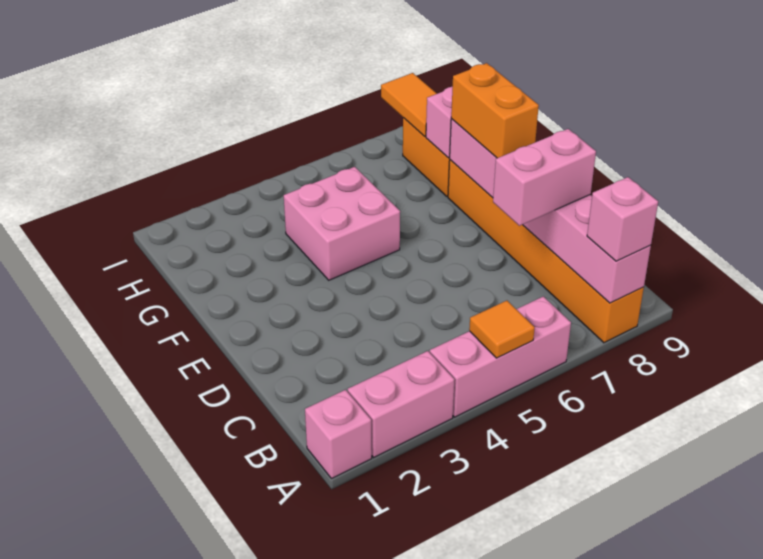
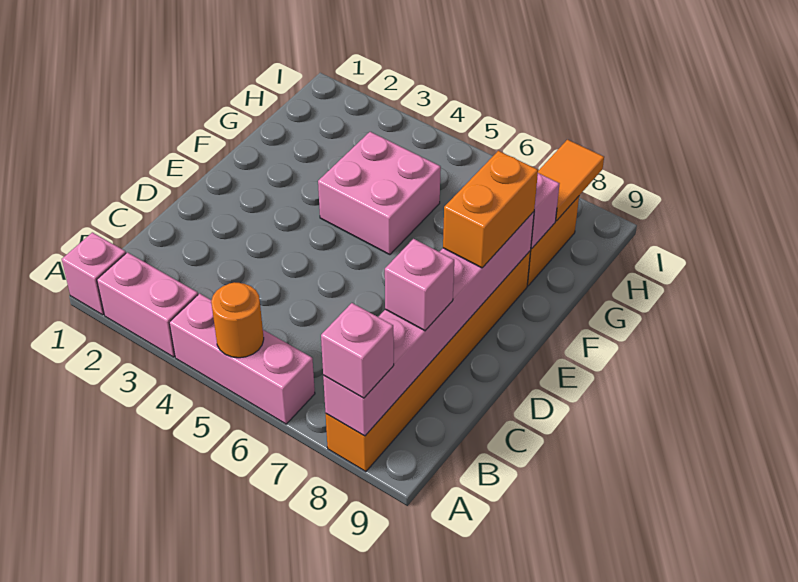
orange tile A5 level 2 -> orange round brick A5 level 2
pink brick C7:C8 level 3 -> pink brick C8 level 3

